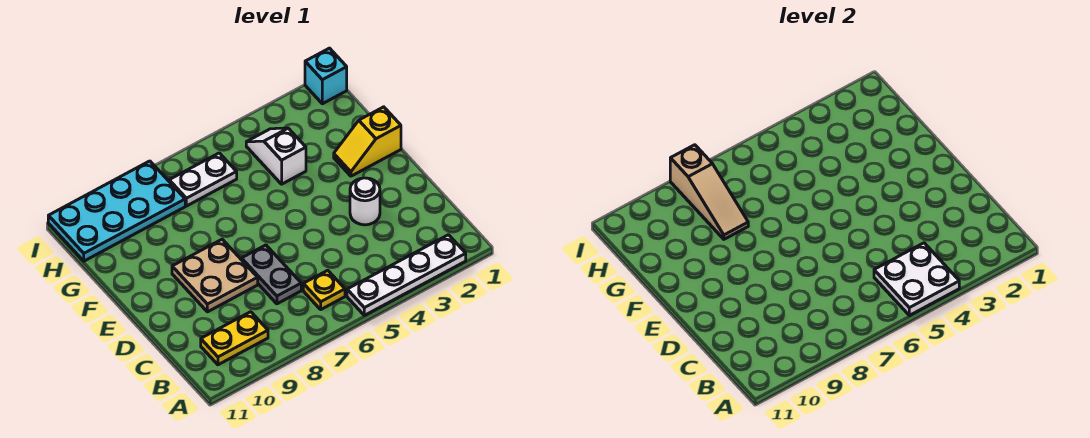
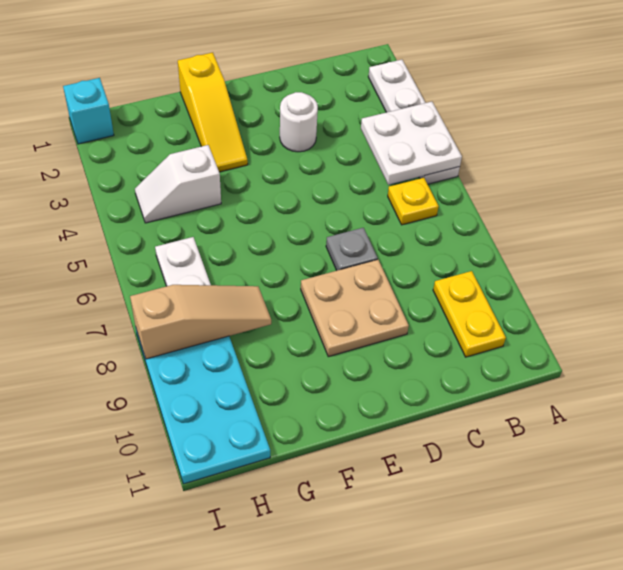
grey plate C7:D7 level 1 -> grey plate D7 level 1
yellow slope F1:F2 level 1 top 1 -> yellow slope F1:F3 level 1 top 1

